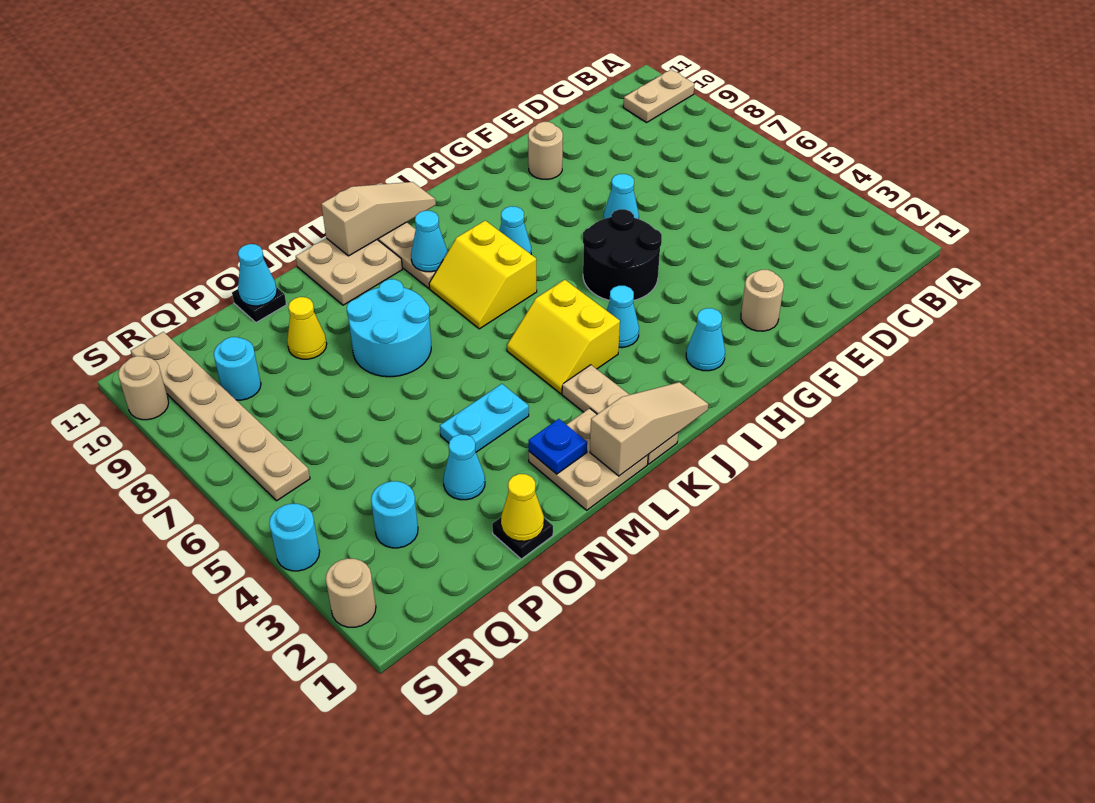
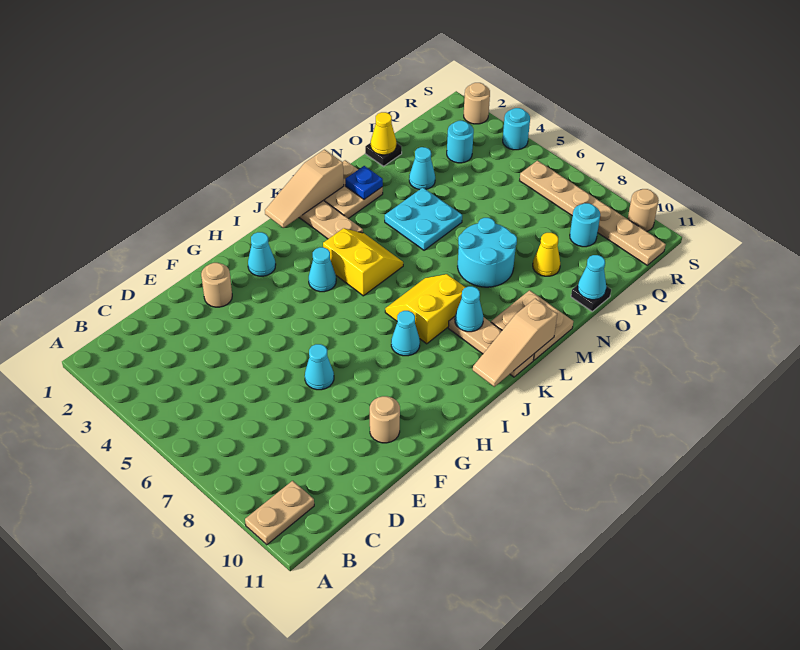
black round brick G5:H6 level 1 -> none
yellow slope J7:K8 level 1 top J -> yellow slope J7:K8 level 1 top 8
cyan plate M4:N4 level 1 -> cyan plate M4:N5 level 1

